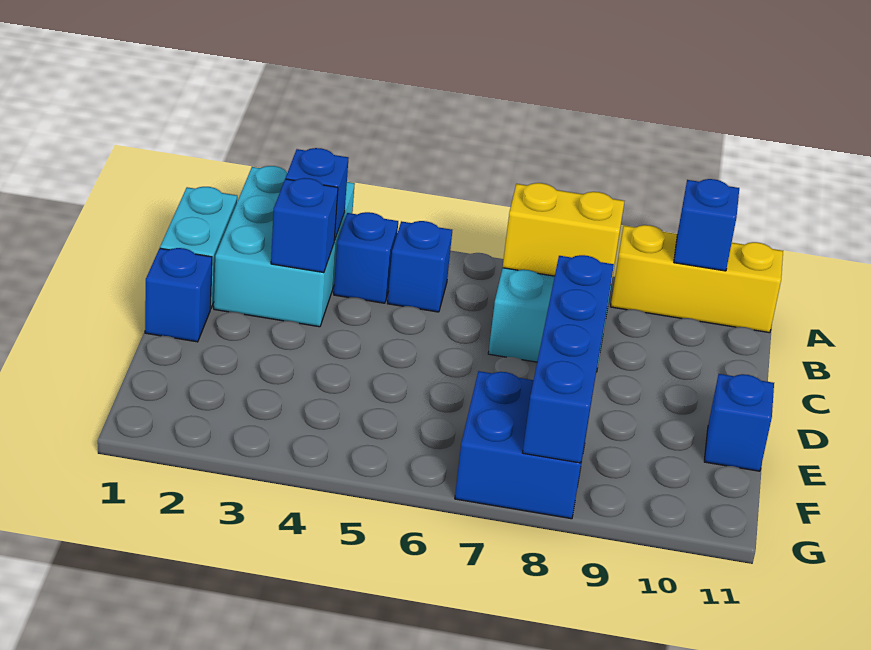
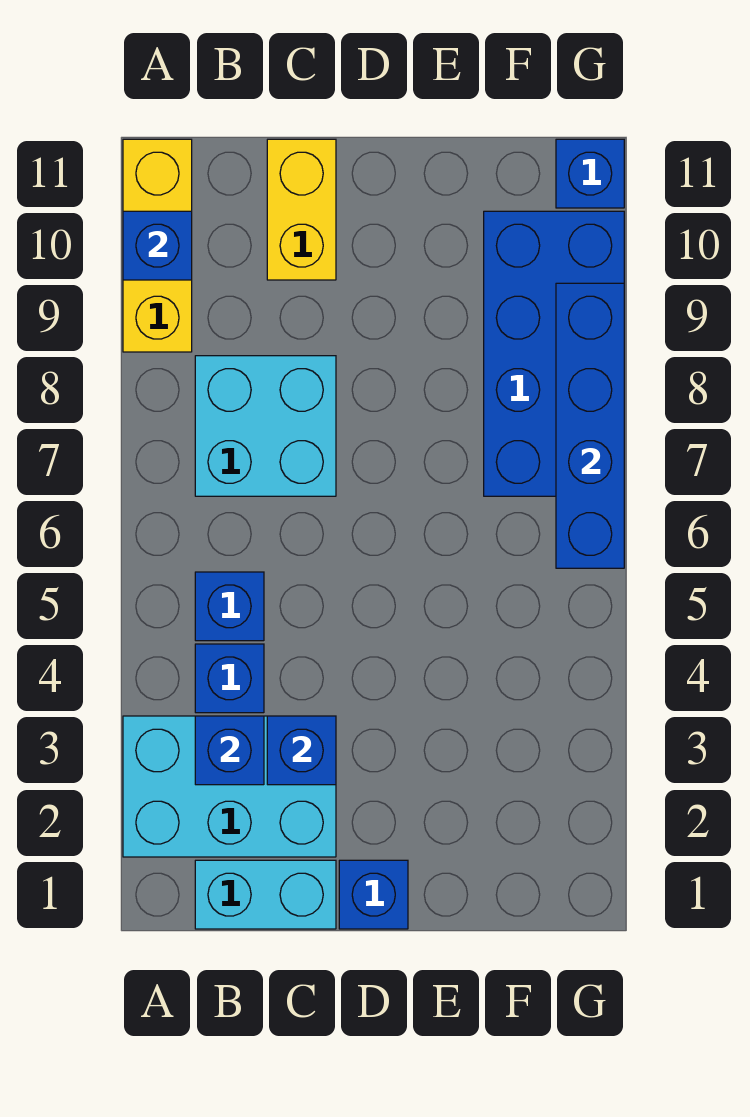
yellow brick B7:B8 level 2 -> yellow brick C10:C11 level 1
blue brick D8:G8 level 2 -> blue brick G6:G9 level 2
blue brick E11 level 1 -> blue brick G11 level 1
blue brick F7:G8 level 1 -> blue brick F7:G10 level 1

